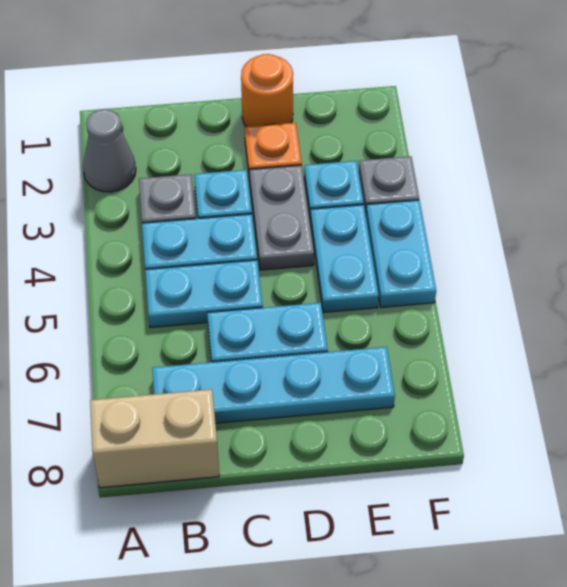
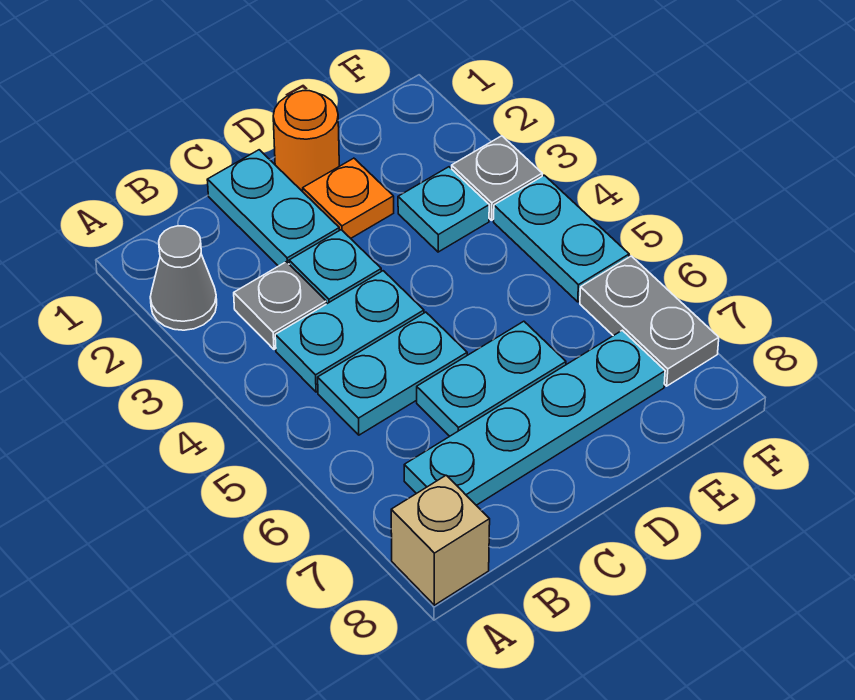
tan brick A8:B8 level 1 -> tan brick A8 level 1
grey plate D3:D4 level 1 -> grey plate F6:F7 level 1
cyan plate E4:E5 level 1 -> cyan plate C1:C2 level 1

